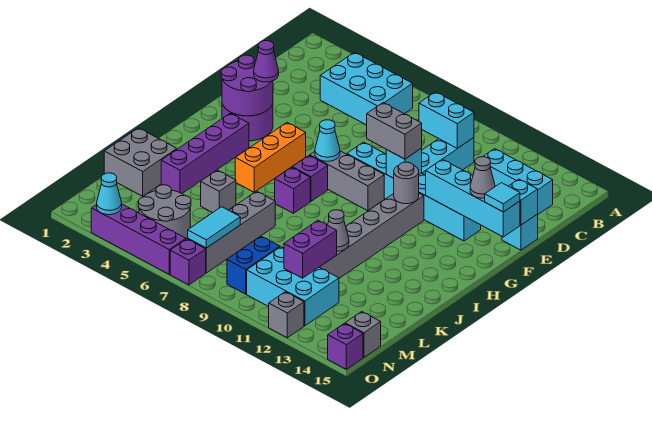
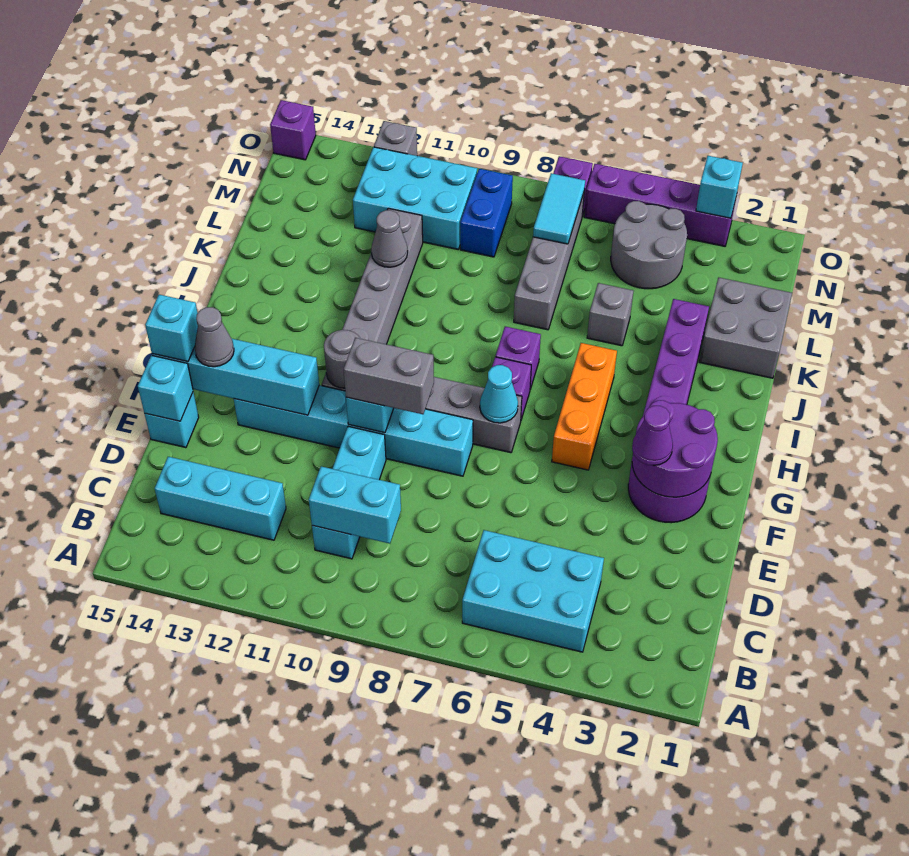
cyan tile F15 level 3 -> cyan brick F15 level 3
purple brick L11:M11 level 2 -> none
grey brick N15 level 1 -> none
cyan cone O3 level 2 -> cyan brick O3 level 2

